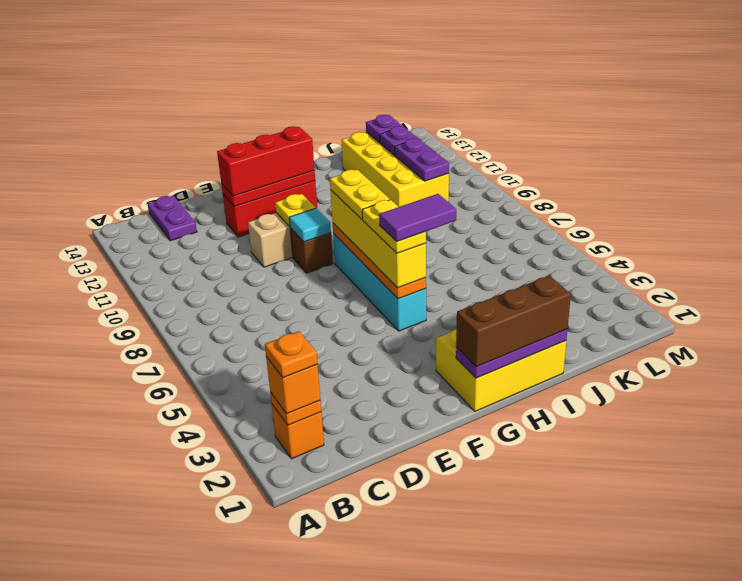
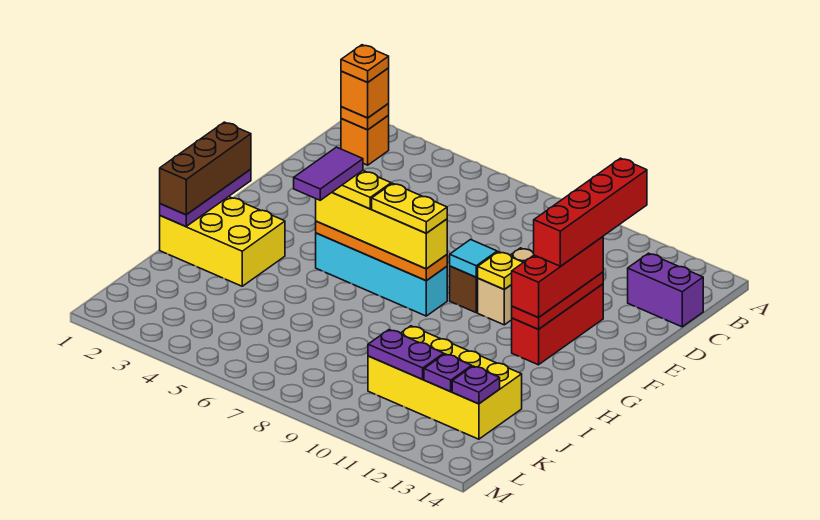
none -> red brick C12:F12 level 4
purple plate C13:C14 level 1 -> purple brick C13:C14 level 1
yellow brick G1:I2 level 1 -> yellow brick H1:I3 level 1

